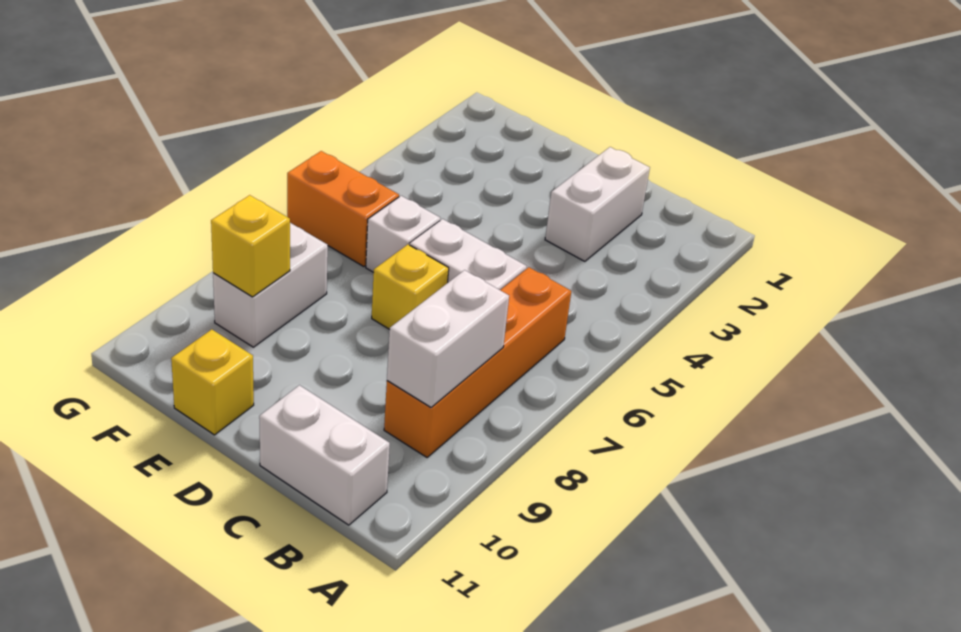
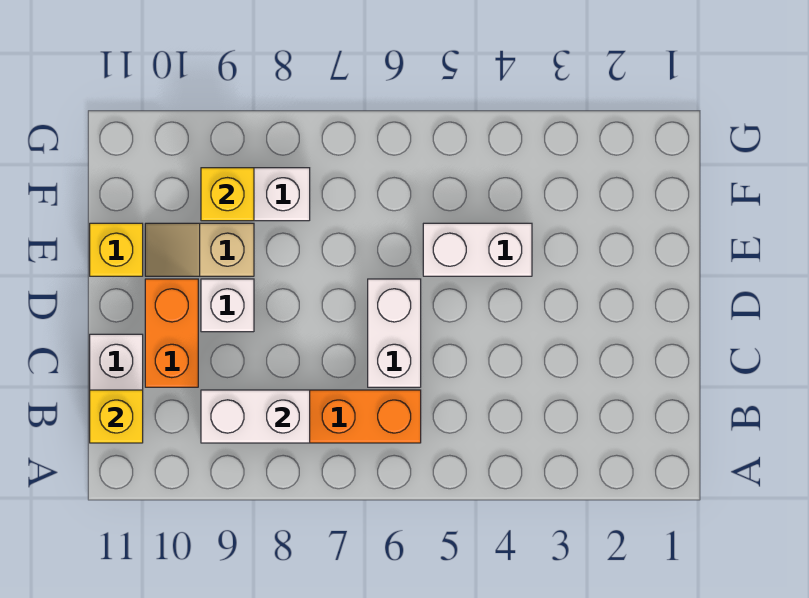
white brick C2:C3 level 1 -> white brick E4:E5 level 1
yellow brick D7 level 1 -> yellow brick B11 level 2
white brick E6 level 1 -> white brick D9 level 1
none -> tan slope E9:E10 level 1 top 9
orange brick F6:G6 level 1 -> orange brick C10:D10 level 1

